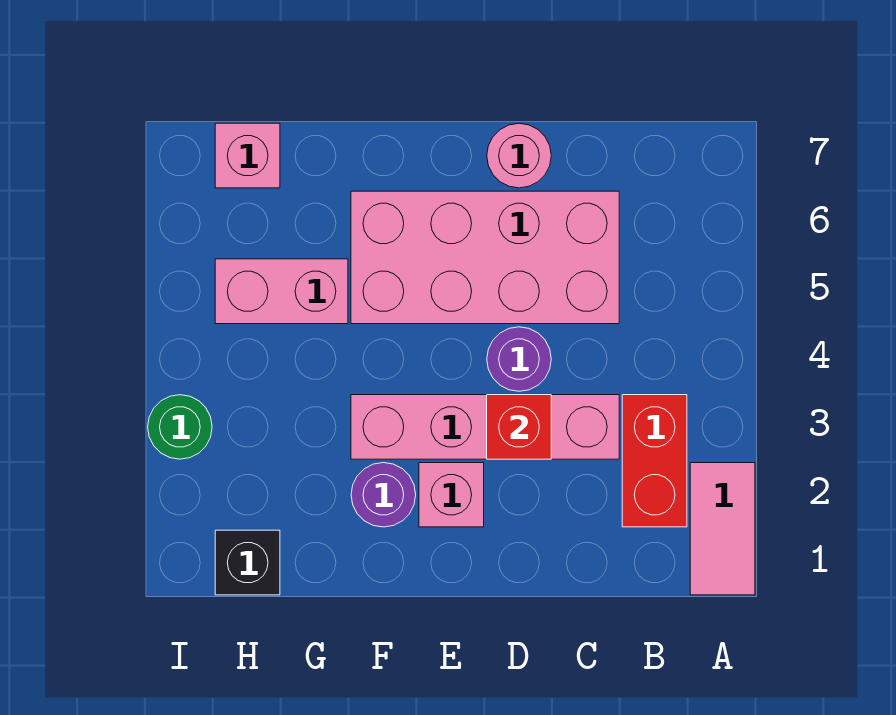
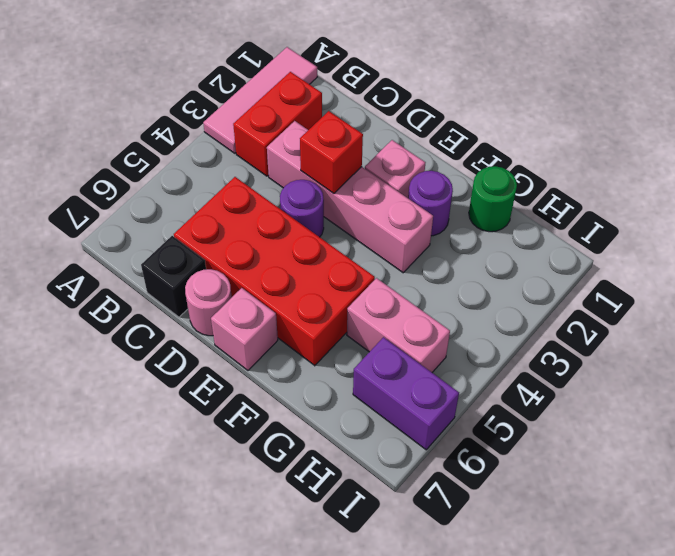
pink tile A1:A2 level 1 -> pink tile A1:A3 level 1
pink brick C5:F6 level 1 -> red brick C5:F6 level 1
black brick H1 level 1 -> black brick C7 level 1
none -> purple brick H6:I6 level 1
pink brick H7 level 1 -> pink brick E7 level 1
green round brick I3 level 1 -> green round brick G1 level 1

